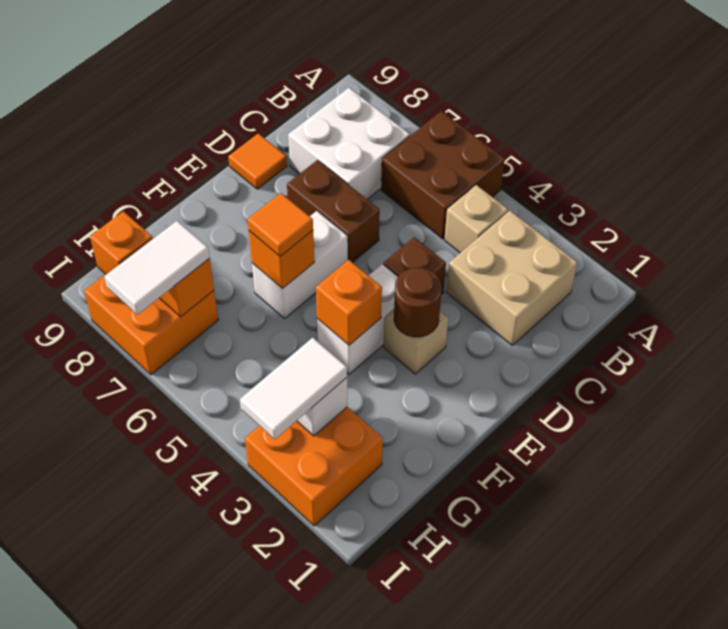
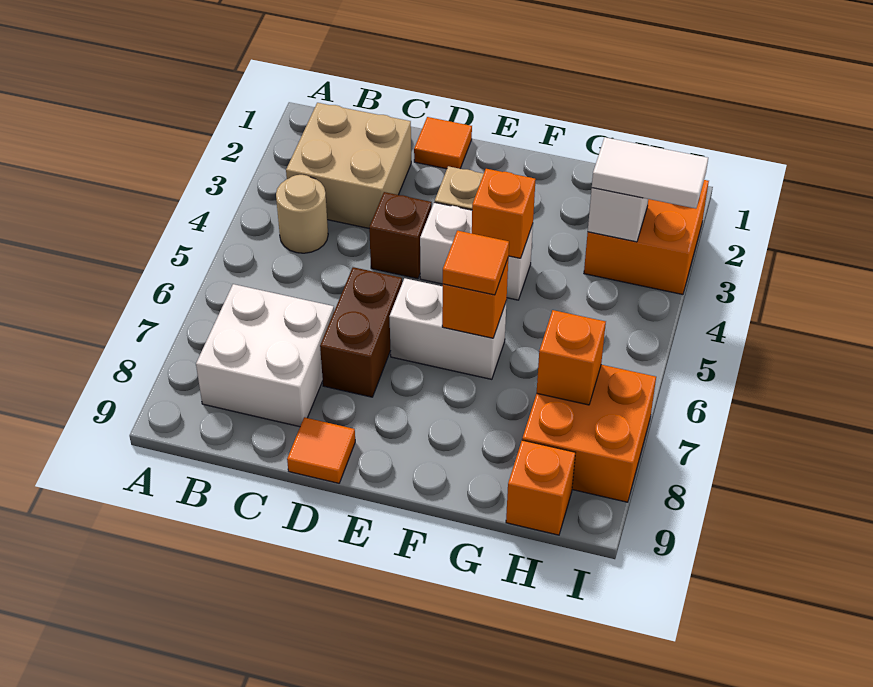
brown brick A5:B6 level 1 -> none
tan brick B4 level 1 -> tan round brick B4 level 1
none -> orange tile D1 level 1
brown round brick E3 level 2 -> none
white tile H7:I7 level 3 -> none

